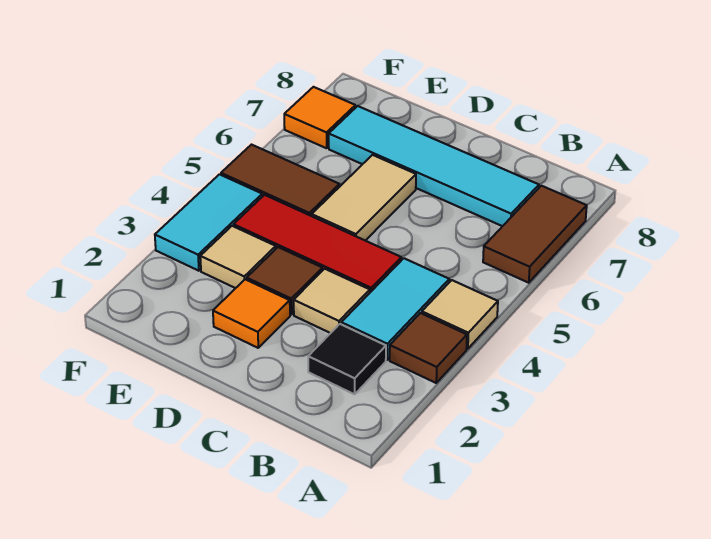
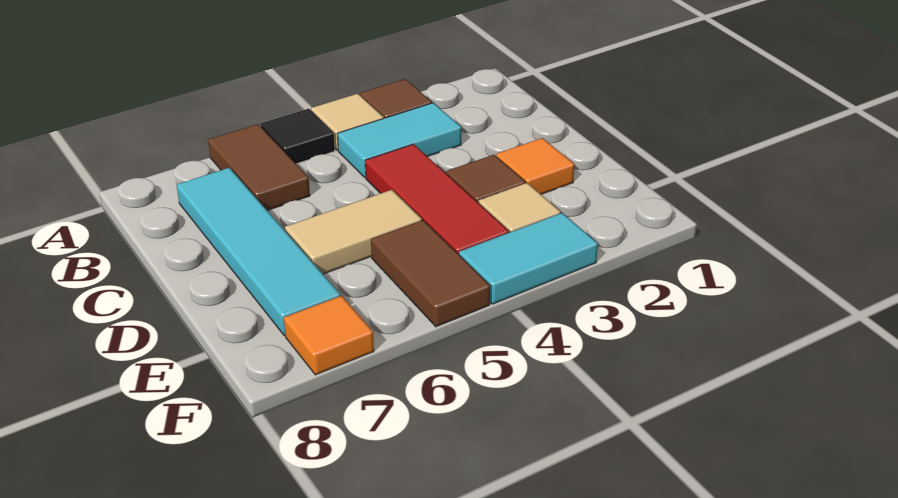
brown tile A6:A7 level 1 -> brown tile A6:B6 level 1
black tile B2 level 1 -> black tile A5 level 1
tan tile C3 level 1 -> none

